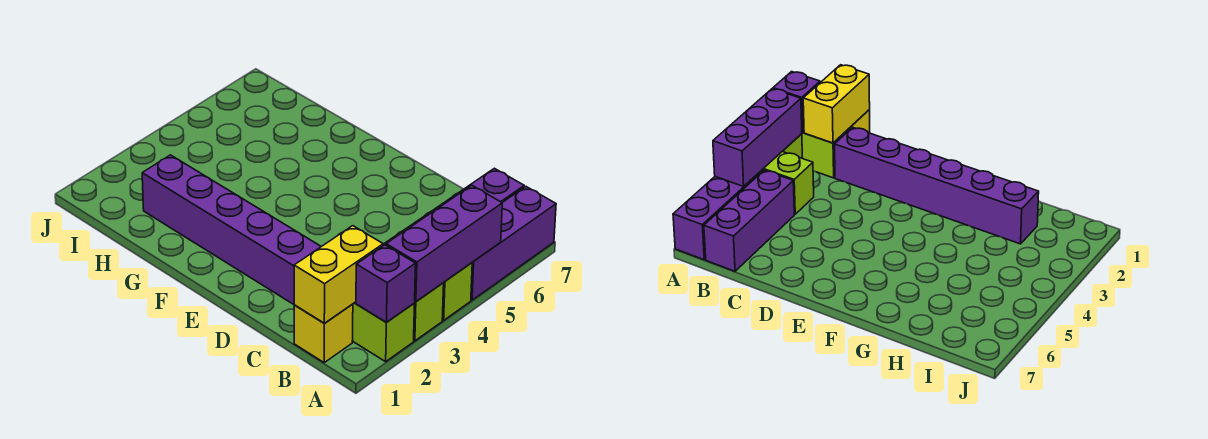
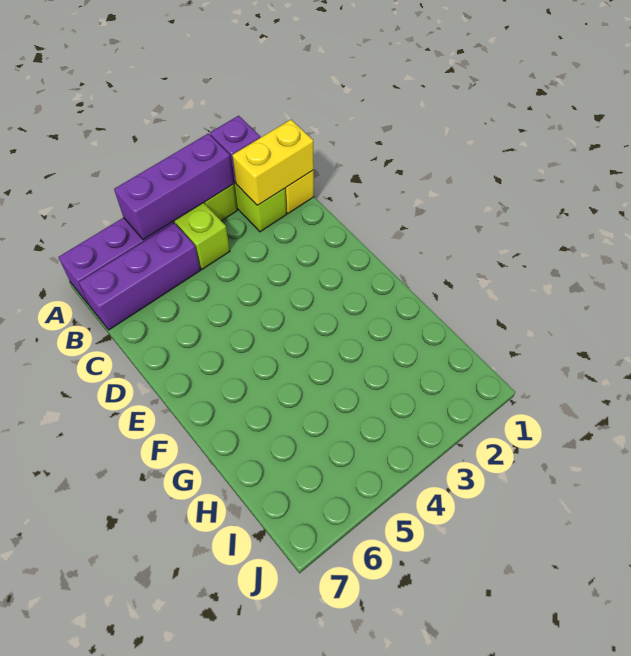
purple brick C2:H2 level 1 -> none

